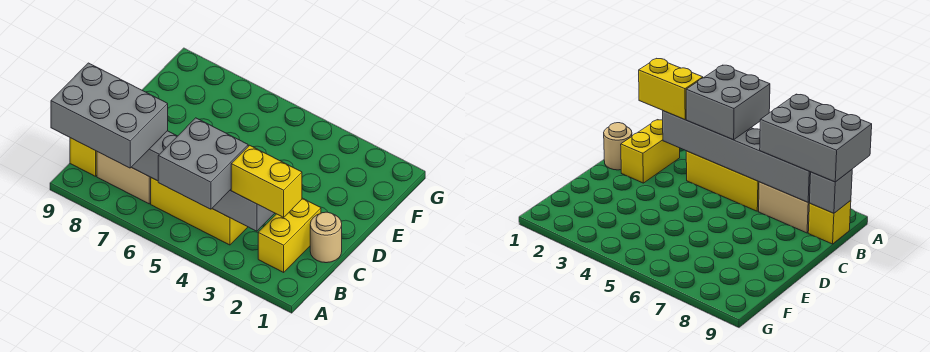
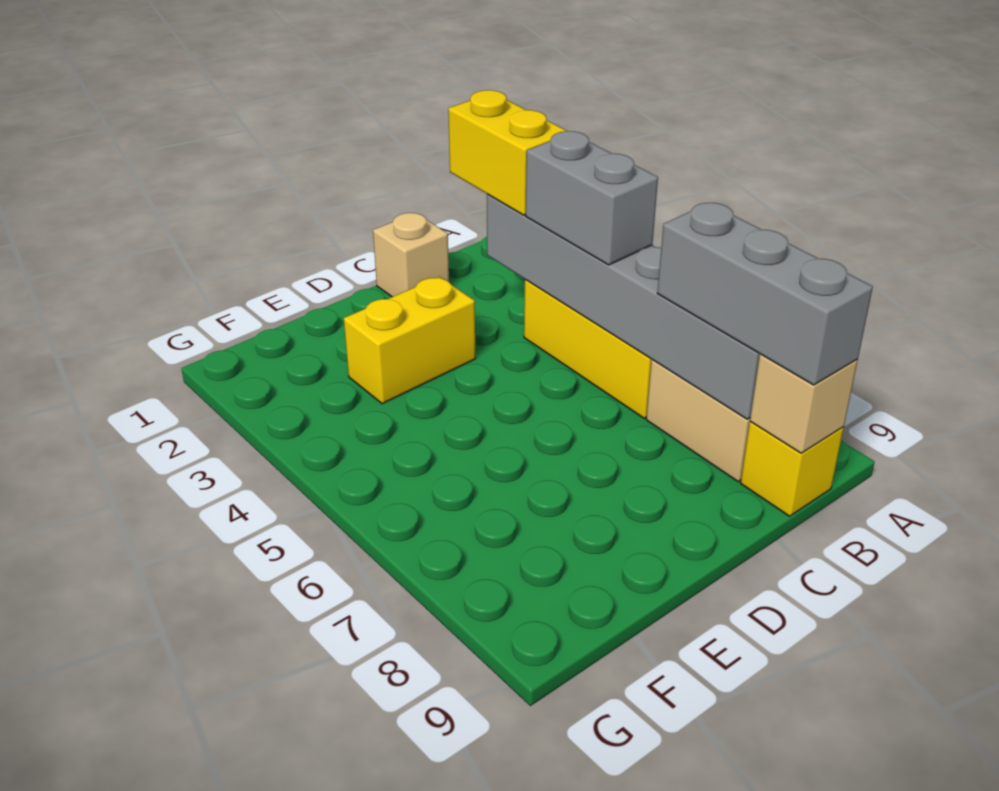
grey brick A4:B5 level 3 -> grey brick B4:B5 level 3
grey brick A7:B9 level 3 -> grey brick B7:B9 level 3
yellow brick B2:C2 level 1 -> yellow brick D3:E3 level 1
grey brick B9 level 2 -> tan brick B9 level 2
tan round brick C1 level 1 -> tan brick C1 level 1

